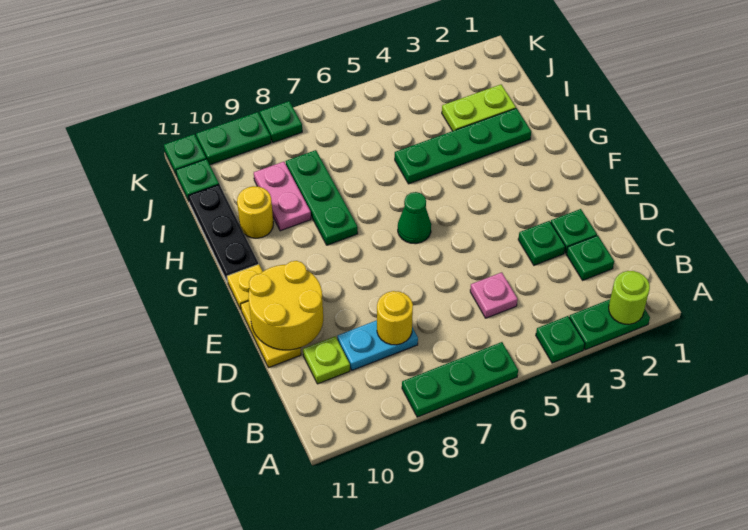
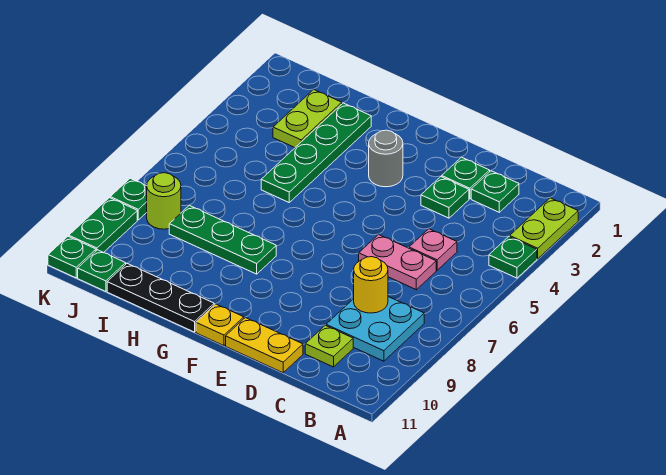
green plate A2:A3 level 1 -> lime plate A2:A3 level 1
lime round brick A2 level 2 -> lime round brick J8 level 1
green plate A6:A8 level 1 -> none
cyan plate C8:C9 level 1 -> cyan plate B8:C9 level 1
yellow round brick D10:E11 level 2 -> none
none -> grey round brick F3 level 1
green cone F6 level 1 -> none
pink plate H9:I9 level 1 -> pink plate C6:D6 level 1
yellow round brick H10 level 1 -> none

